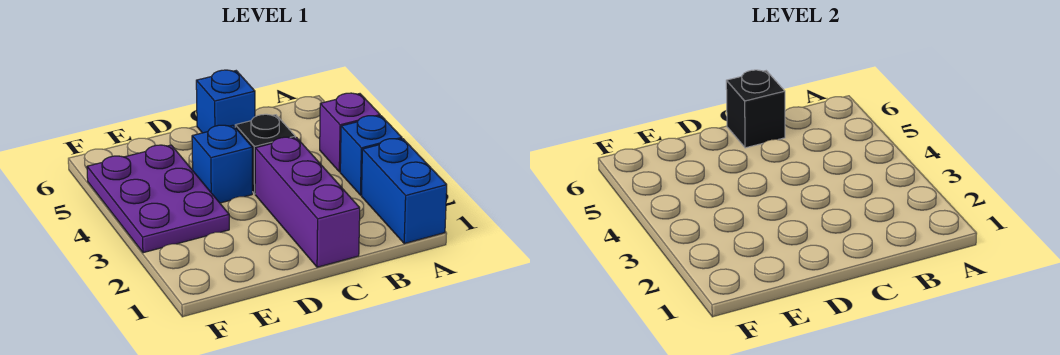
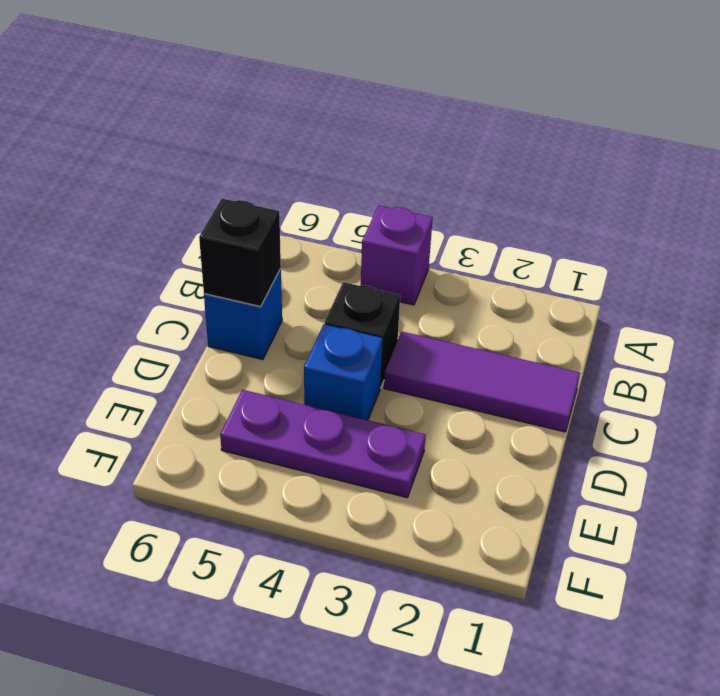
blue brick A1:A2 level 1 -> none
blue brick A3 level 1 -> none
purple brick C1:C3 level 1 -> purple tile C1:C3 level 1
purple plate E3:F5 level 1 -> purple plate E3:E5 level 1

